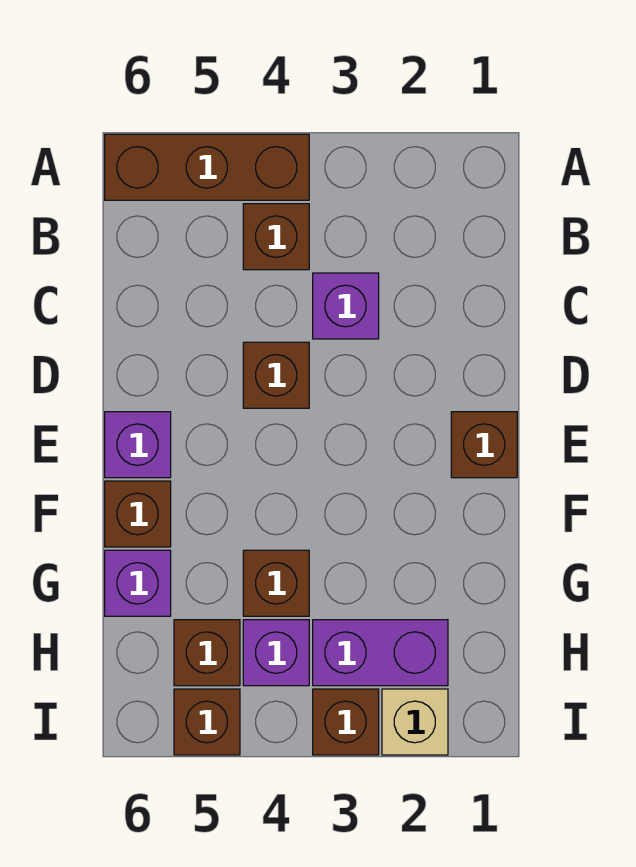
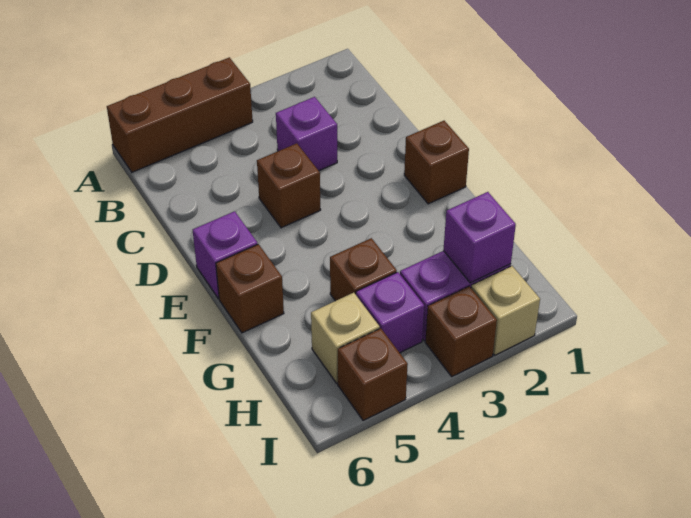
brown brick B4 level 1 -> none
purple brick G6 level 1 -> purple brick H2 level 2
brown brick H5 level 1 -> tan brick H5 level 1

